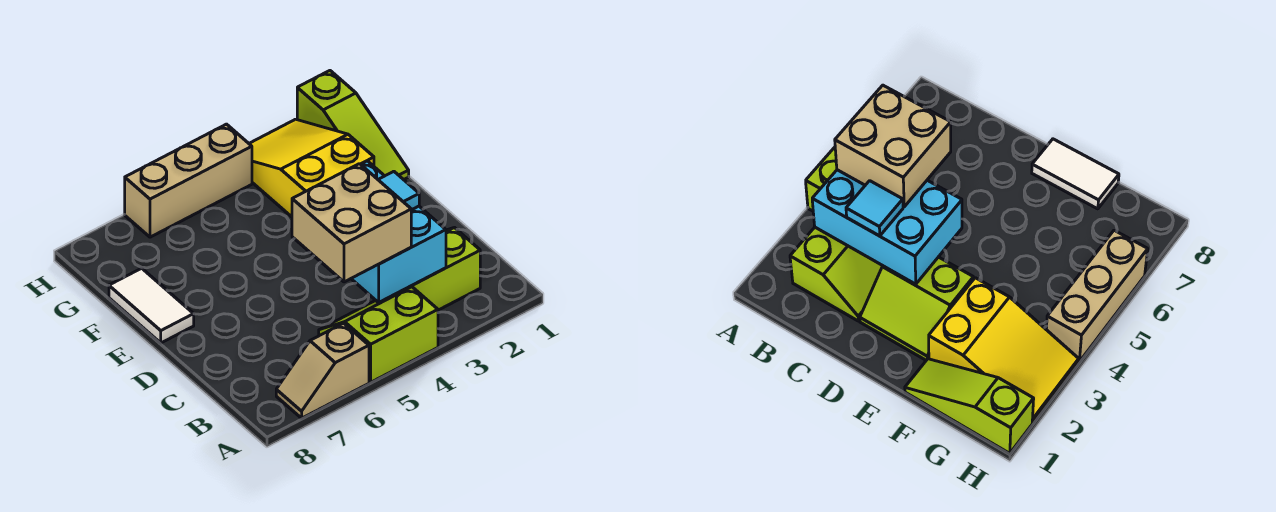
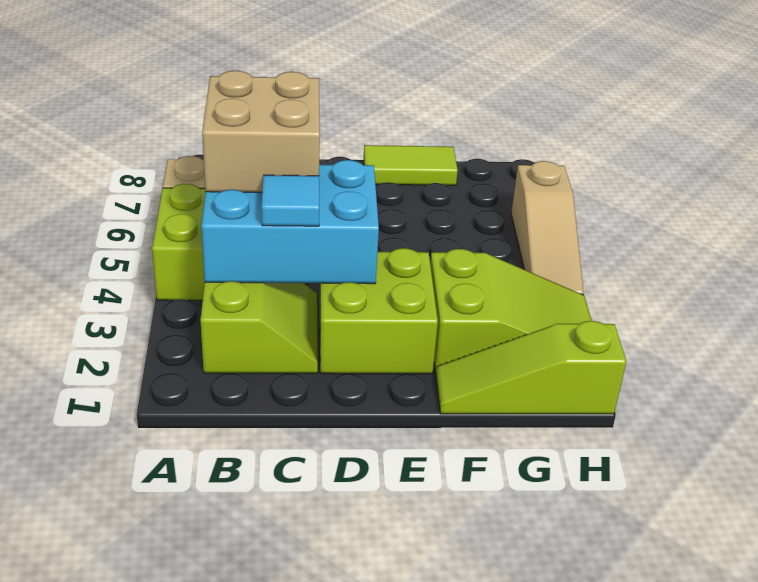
lime slope D2:E3 level 1 top 3 -> lime brick D2:E3 level 1
white tile E8:F8 level 1 -> lime tile E8:F8 level 1
yellow slope F2:H3 level 1 top F -> lime slope F2:H3 level 1 top F
tan brick H4:H6 level 1 -> tan slope H4:H6 level 1 top 6

